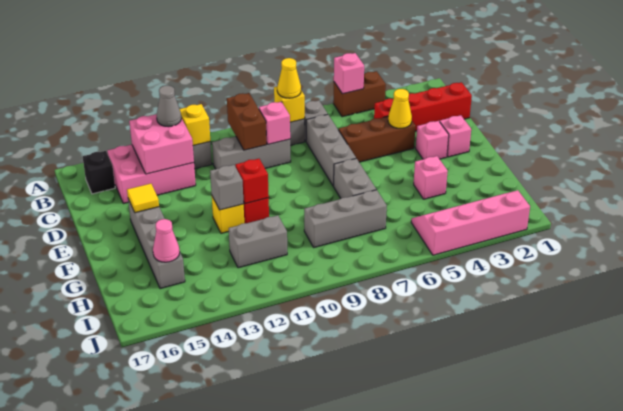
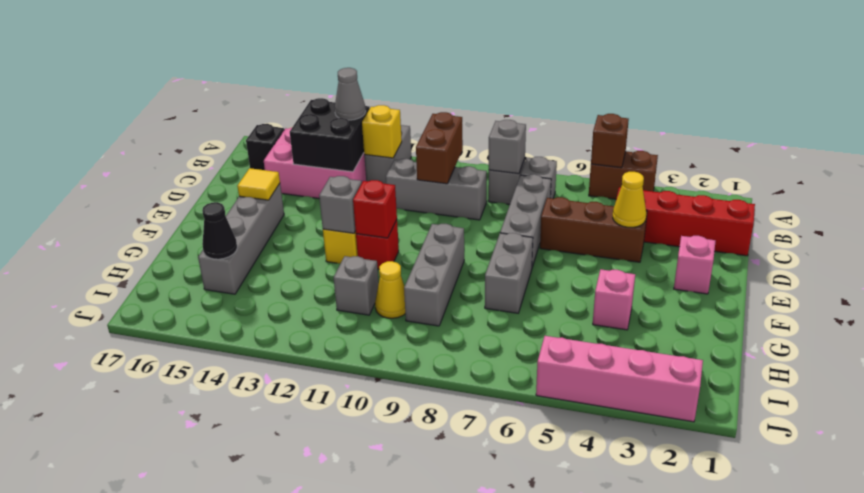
pink brick A5 level 2 -> brown brick A5 level 2
yellow brick B8 level 2 -> grey brick B8 level 2
yellow cone B8 level 3 -> yellow cone H10 level 1
pink brick B13:C14 level 2 -> black brick B13:C14 level 2
pink brick C9 level 2 -> none
pink brick E3 level 1 -> none
grey brick H7:H9 level 1 -> grey brick F9:H9 level 1
grey brick H11:H12 level 1 -> grey brick H11 level 1
pink cone H15 level 2 -> black cone H15 level 2

